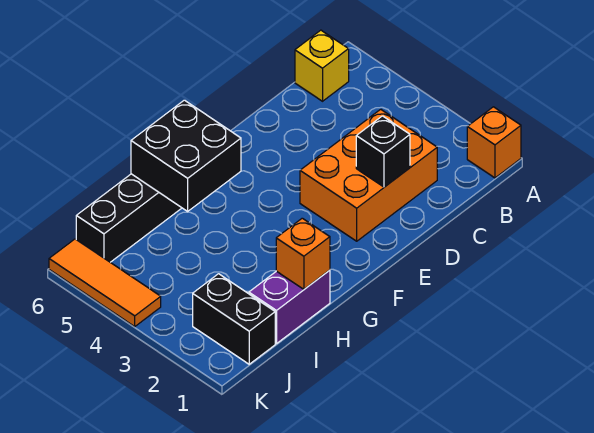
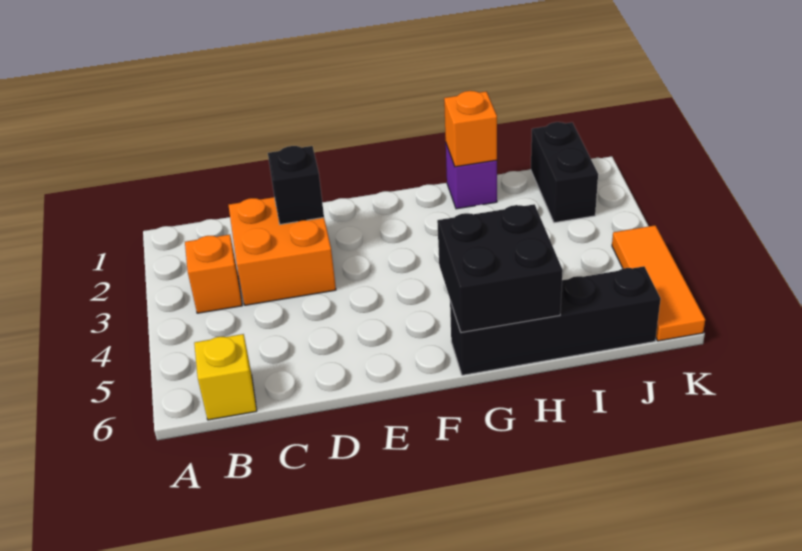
orange brick A1 level 1 -> orange brick B3 level 1
orange brick C2:E3 level 1 -> orange brick C2:D3 level 1
purple brick H1:I1 level 1 -> purple brick H1 level 1

